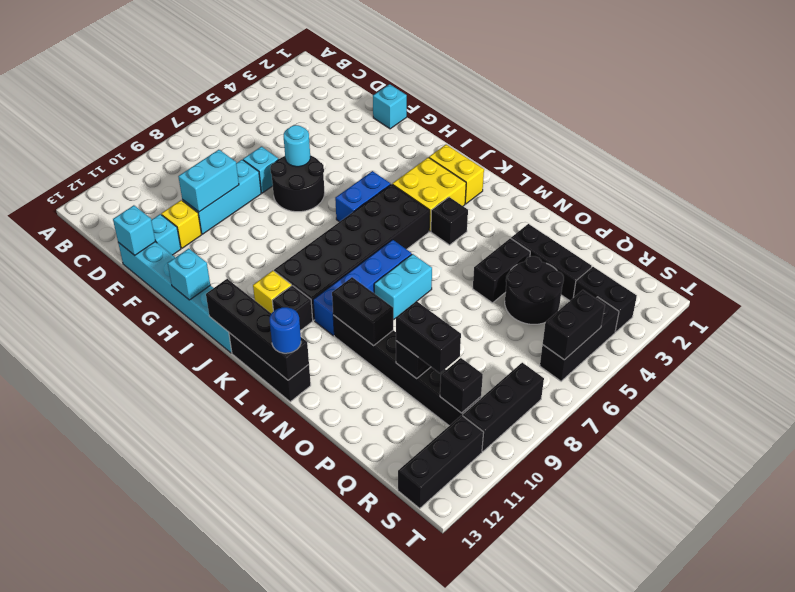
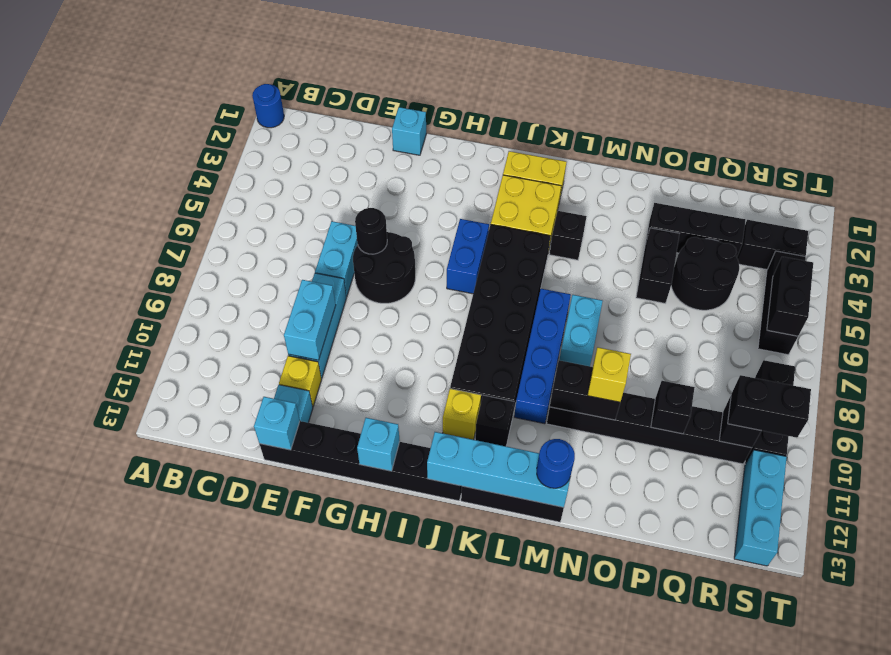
none -> blue round brick A1 level 1
cyan brick E7 level 1 -> cyan brick E6:E7 level 1
cyan brick E13:J13 level 1 -> black brick E13:J13 level 1
cyan round brick F6 level 2 -> black round brick F6 level 2
black brick J13:M13 level 2 -> cyan brick J13:M13 level 2
none -> yellow brick N10 level 3
black brick P10:Q10 level 3 -> black brick R10:S10 level 3
black brick S11:S13 level 1 -> cyan brick S11:S13 level 1

